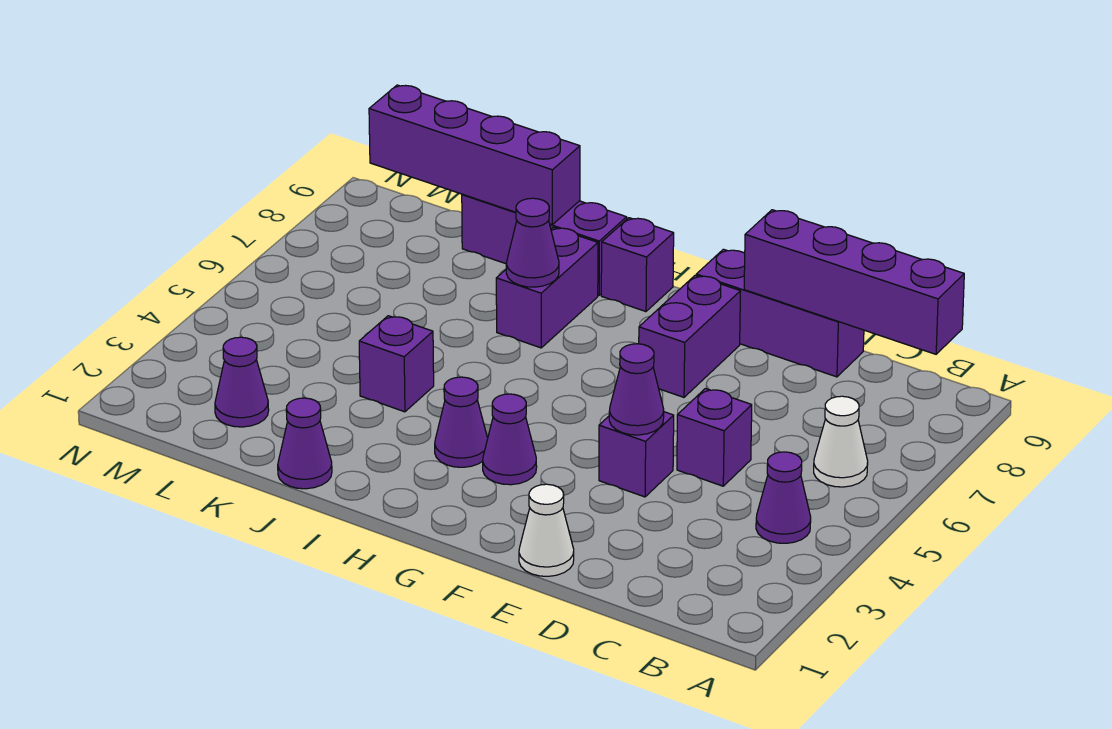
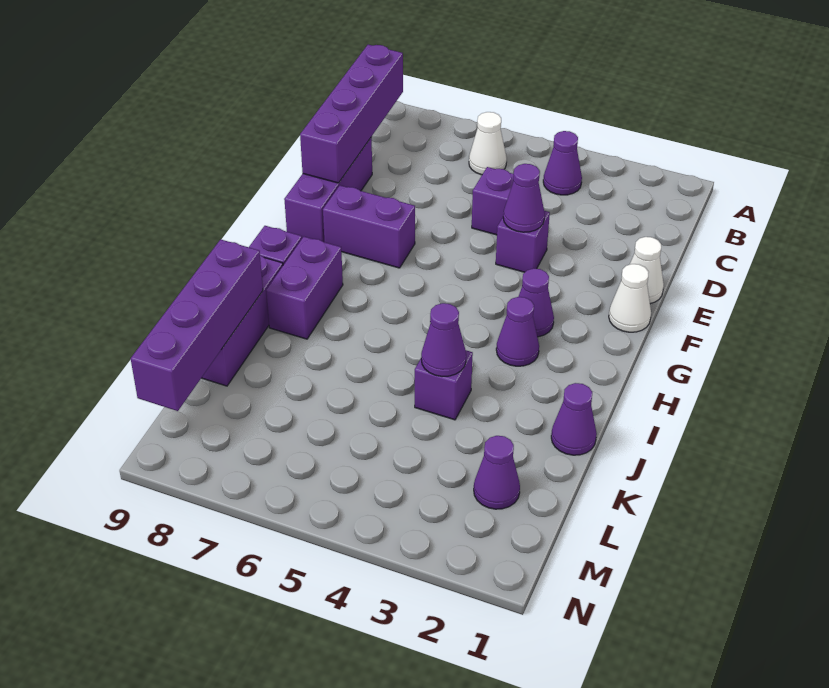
none -> white cone F1 level 1
purple brick I7:I8 level 1 -> purple brick H8:I8 level 1
purple cone I7 level 2 -> purple cone J4 level 2

